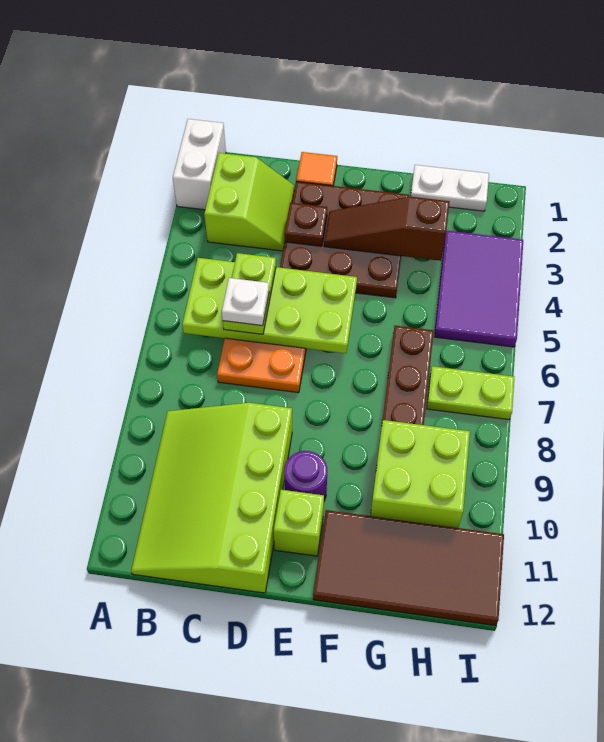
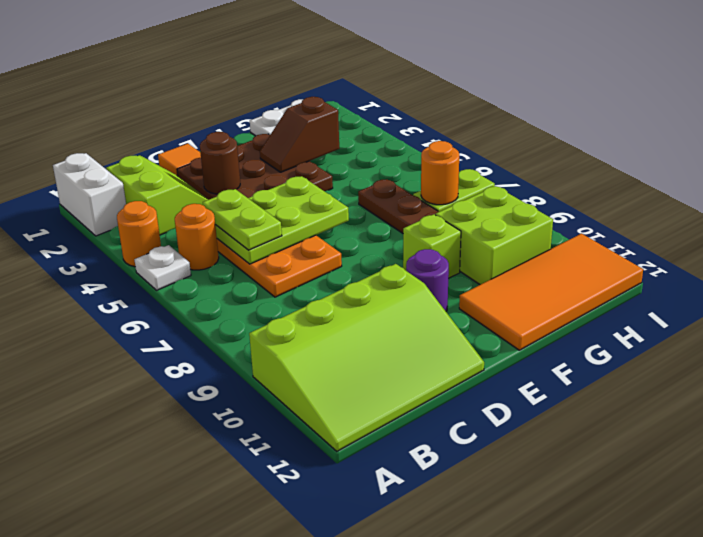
none -> orange round brick A4 level 1
none -> orange round brick B5 level 1
lime plate B5:E6 level 2 -> lime plate C5:E6 level 2
lime slope B9:D12 level 1 top D -> lime slope A10:D12 level 1 top 10
white plate C6 level 4 -> white plate A5 level 1
brown plate D3 level 2 -> brown round brick D3 level 2
brown slope E3:G3 level 2 top G -> brown slope F3:G3 level 2 top G
lime brick E11 level 1 -> lime brick F9 level 1
brown tile F11:I12 level 1 -> orange tile F11:I12 level 1
purple tile H3:I5 level 1 -> none
none -> orange round brick H7 level 2

